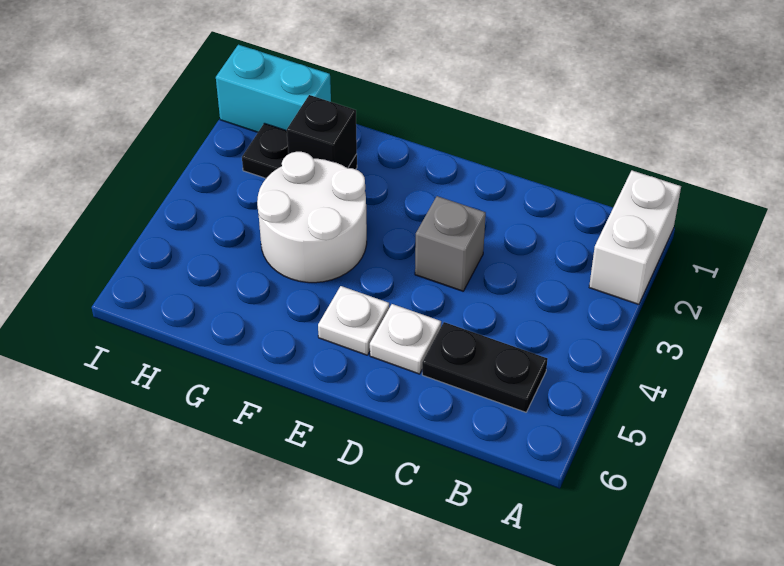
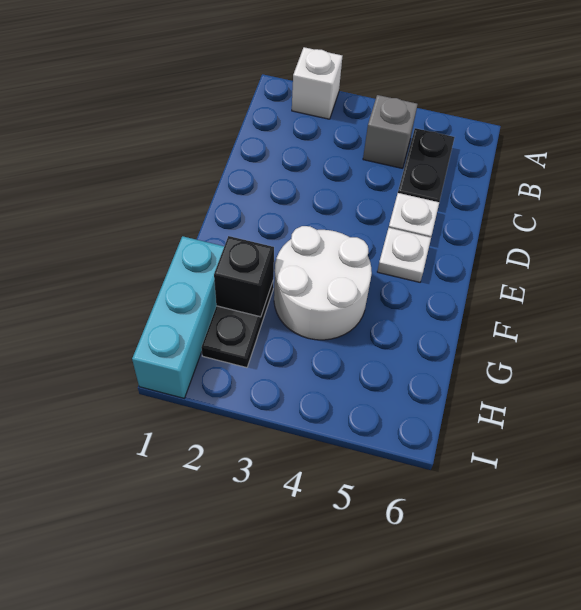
white brick A1:A2 level 1 -> white brick A2 level 1
grey brick D3 level 1 -> grey brick B4 level 1
cyan brick H1:I1 level 1 -> cyan brick G1:I1 level 1

